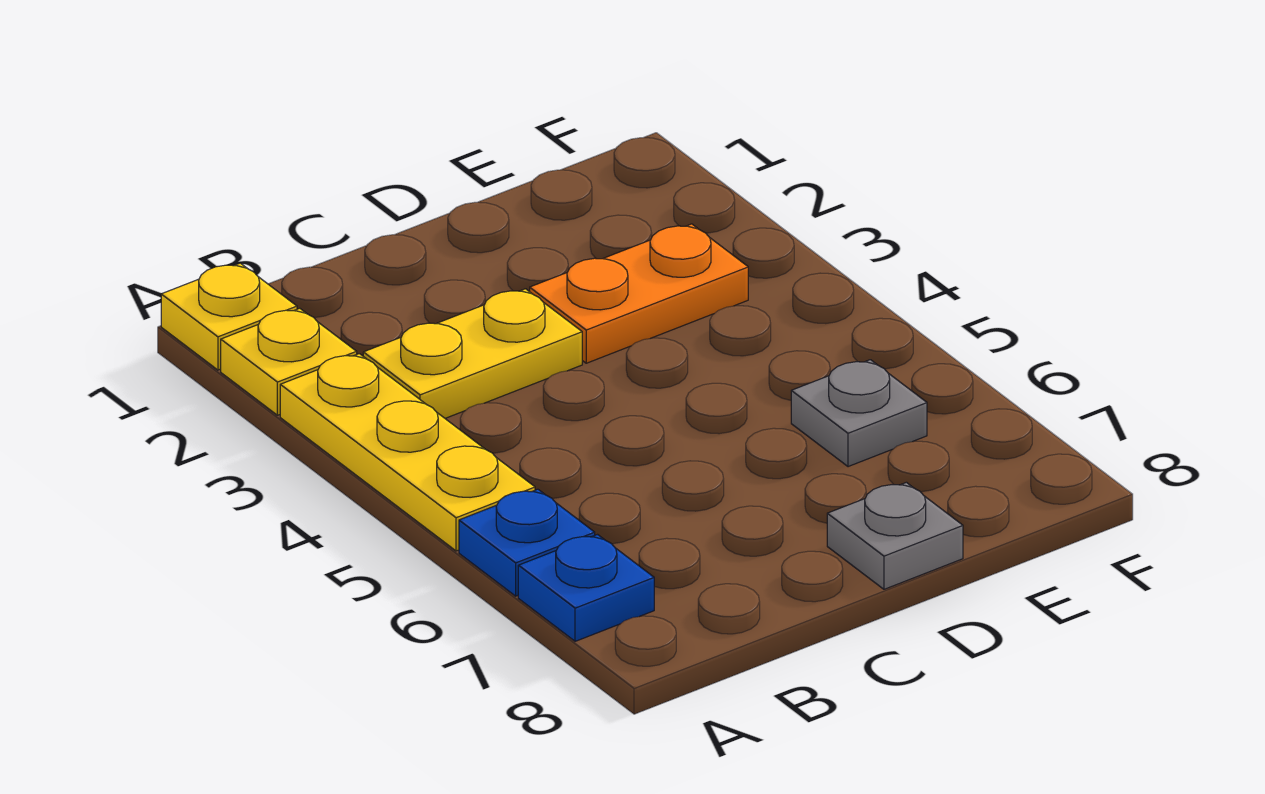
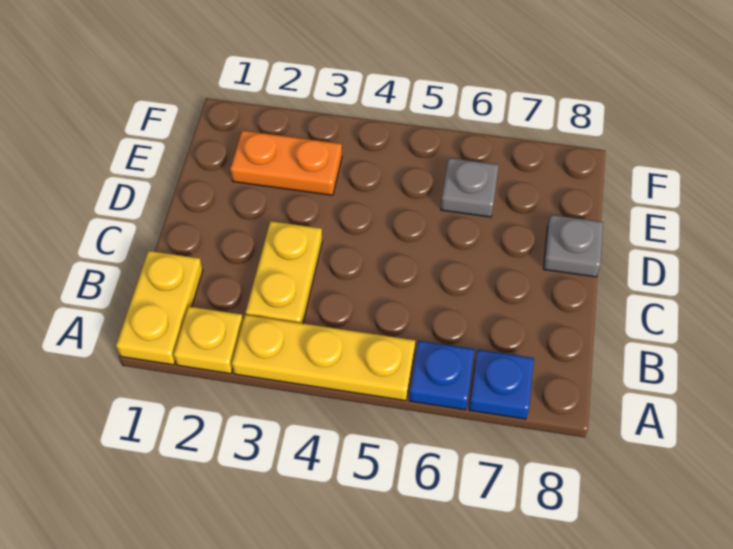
yellow plate A1 level 1 -> yellow plate A1:B1 level 1
orange plate D3:E3 level 1 -> orange plate E2:E3 level 1

